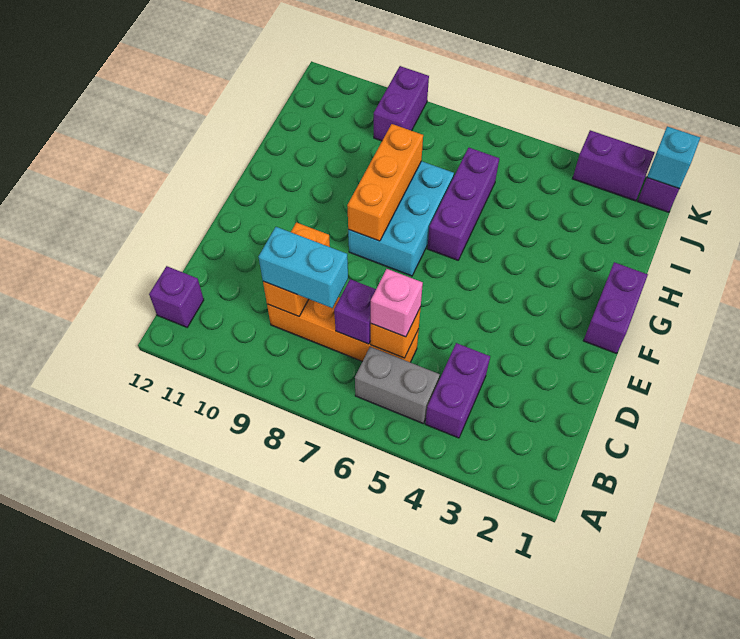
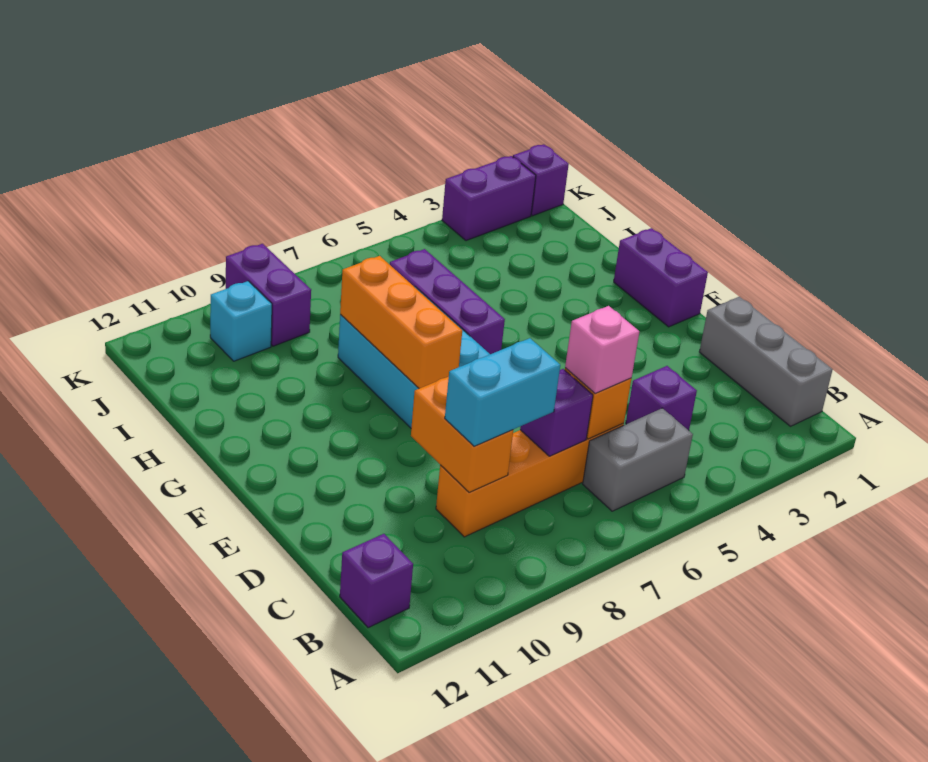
none -> grey brick B1:D1 level 1
purple brick B4:C4 level 1 -> purple brick C4 level 1
cyan brick K1 level 2 -> cyan brick J10 level 1

